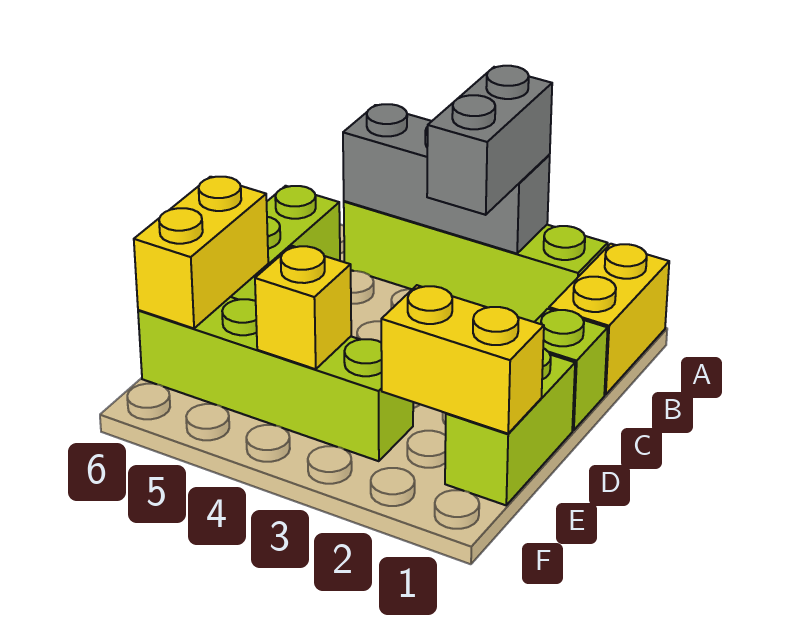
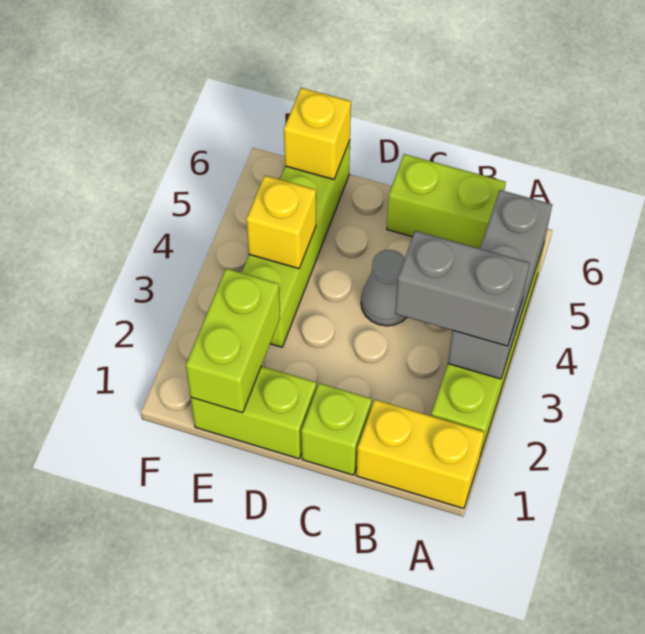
none -> grey cone C4 level 1
yellow brick D6:E6 level 2 -> yellow brick E6 level 2
yellow brick E1:E2 level 2 -> lime brick E1:E2 level 2

